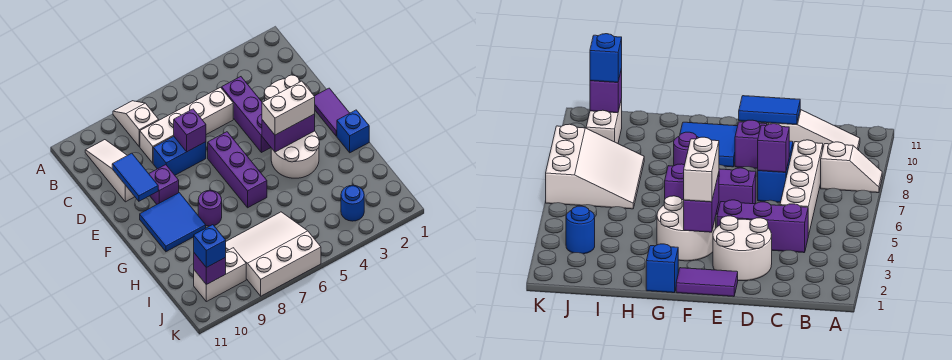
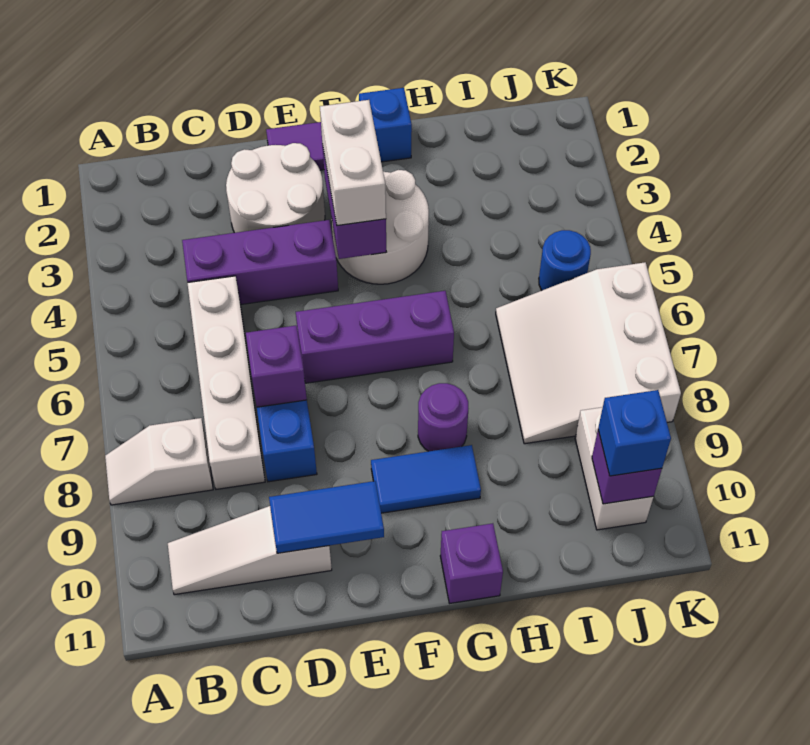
purple brick E9 level 1 -> purple brick G11 level 1
blue tile F9:G10 level 1 -> blue tile F9:G9 level 1
blue round brick J3 level 1 -> blue round brick J5 level 1

